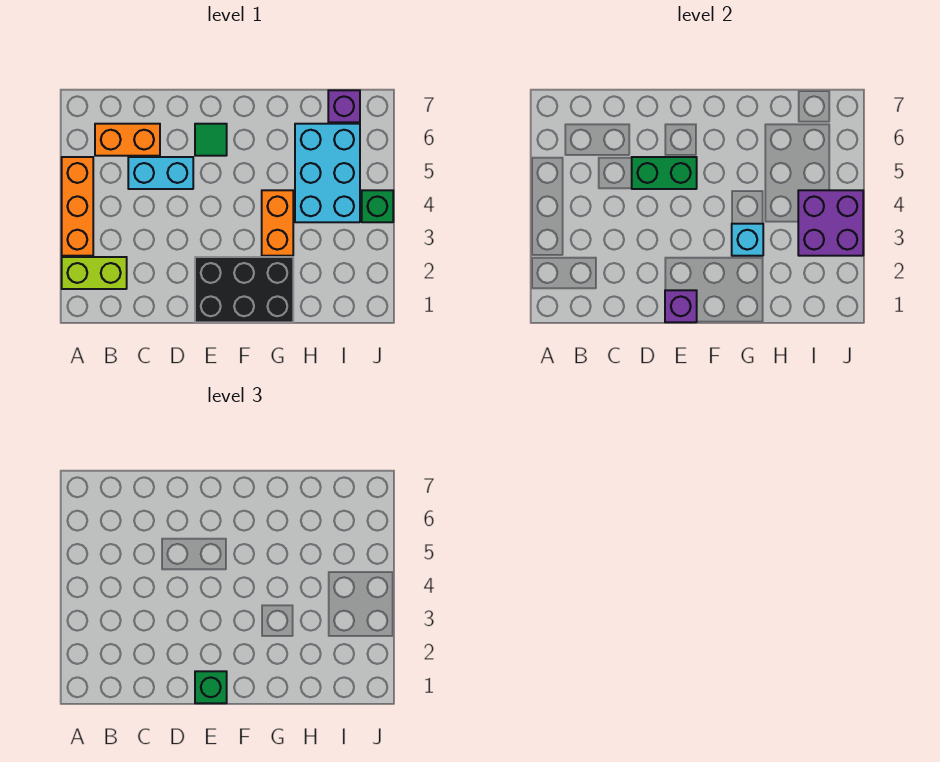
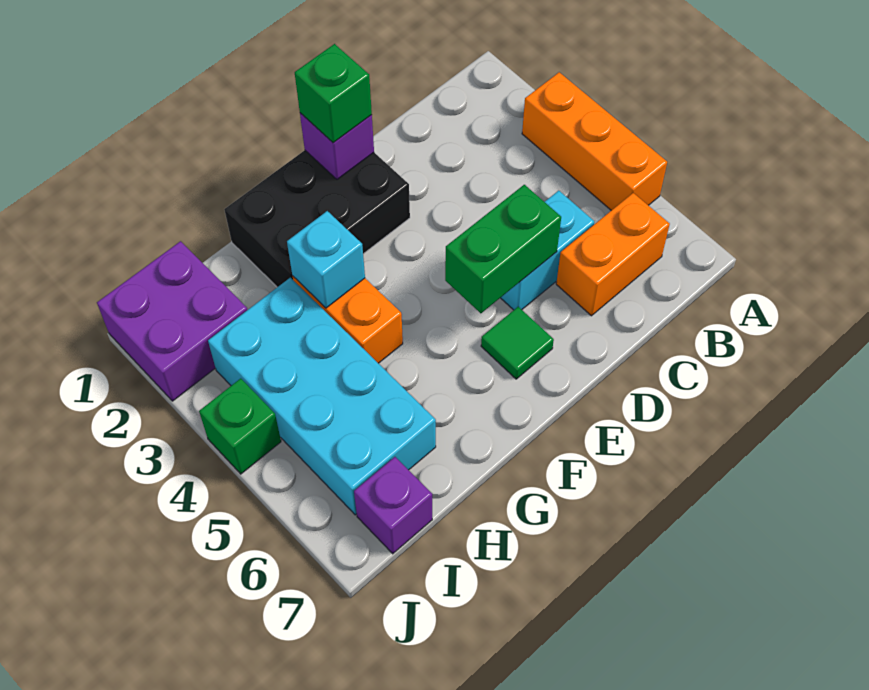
lime brick A2:B2 level 1 -> none
cyan brick H4:I6 level 1 -> cyan brick H3:I6 level 1
purple brick I3:J4 level 2 -> purple brick I1:J2 level 1

